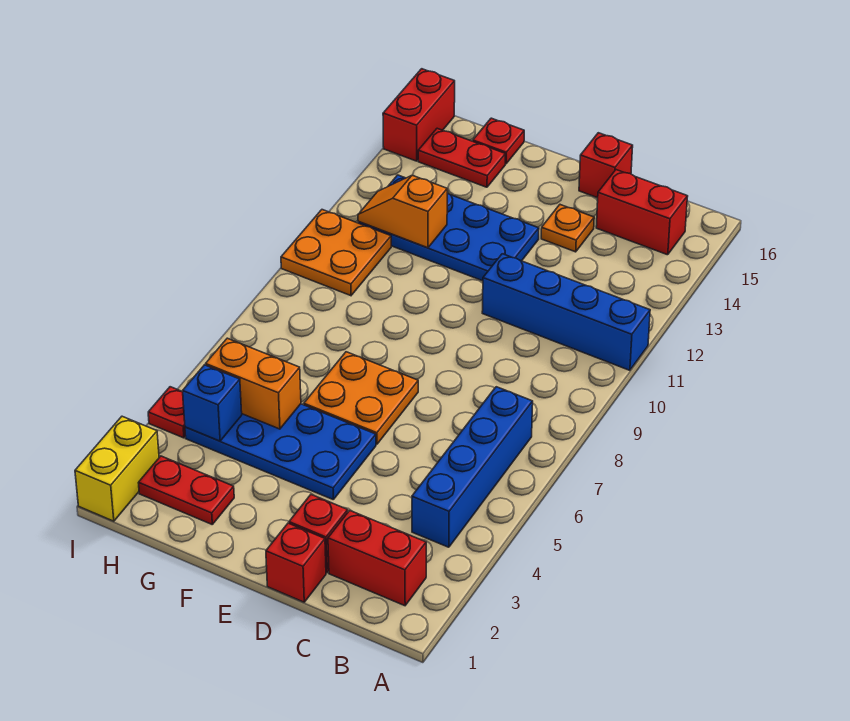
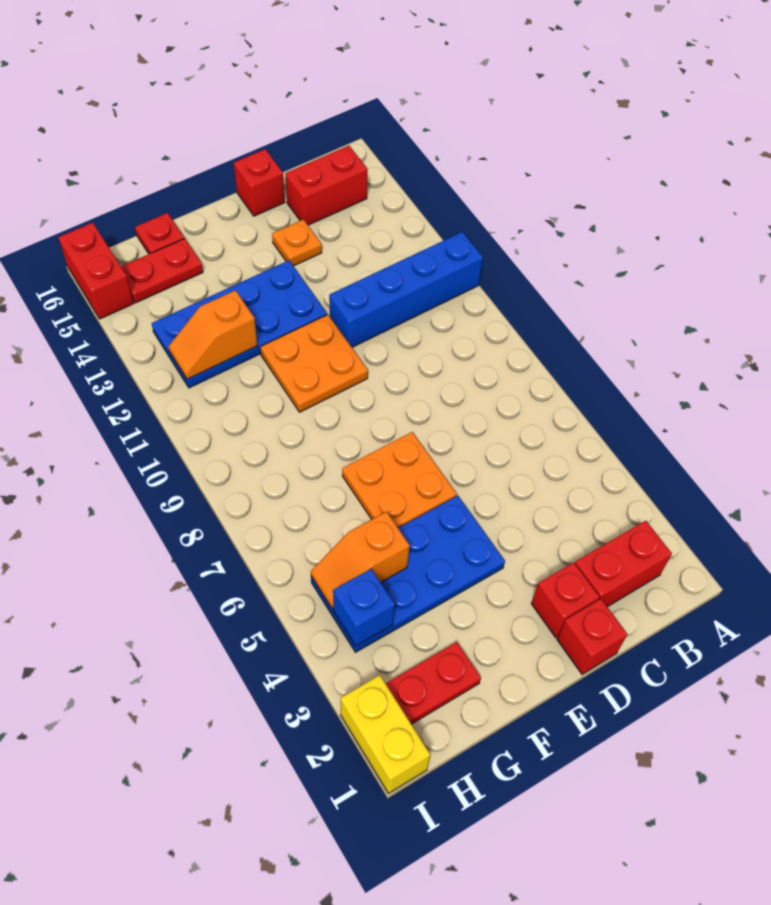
blue brick B4:B7 level 1 -> none
orange brick G5:H5 level 2 -> orange slope G5:H5 level 2 top G
orange plate H10:I11 level 1 -> orange plate E10:F11 level 1
red plate I4 level 1 -> none

